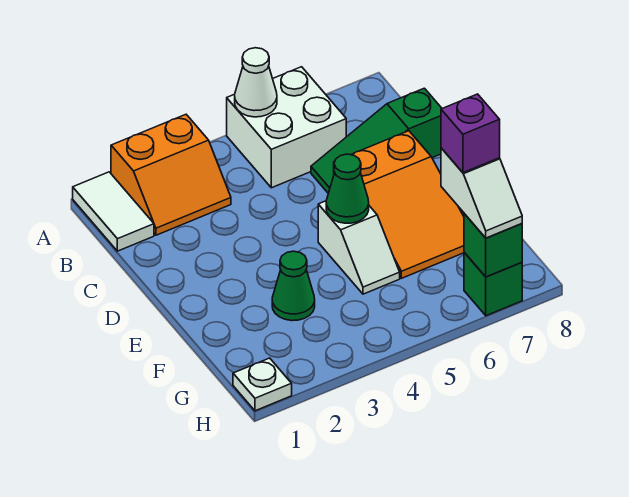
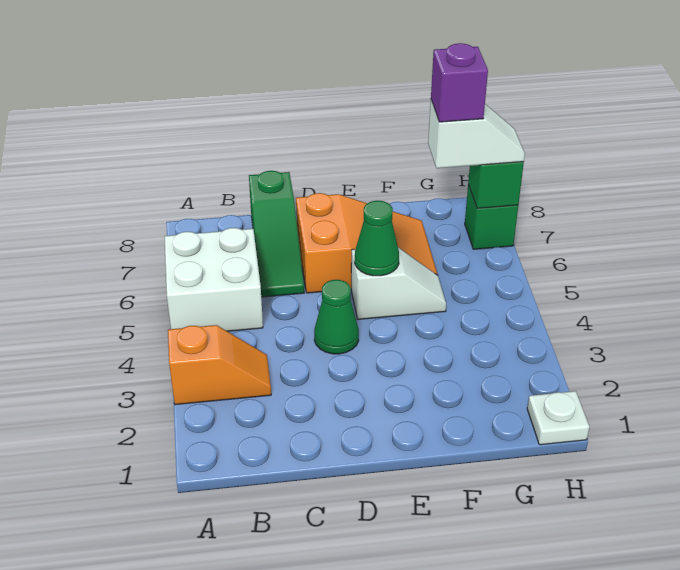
white tile A1:B1 level 1 -> none
orange slope A2:B3 level 1 top A -> orange slope A3:B3 level 1 top A
white cone A5 level 2 -> none
green cone F3 level 1 -> green cone D4 level 1

